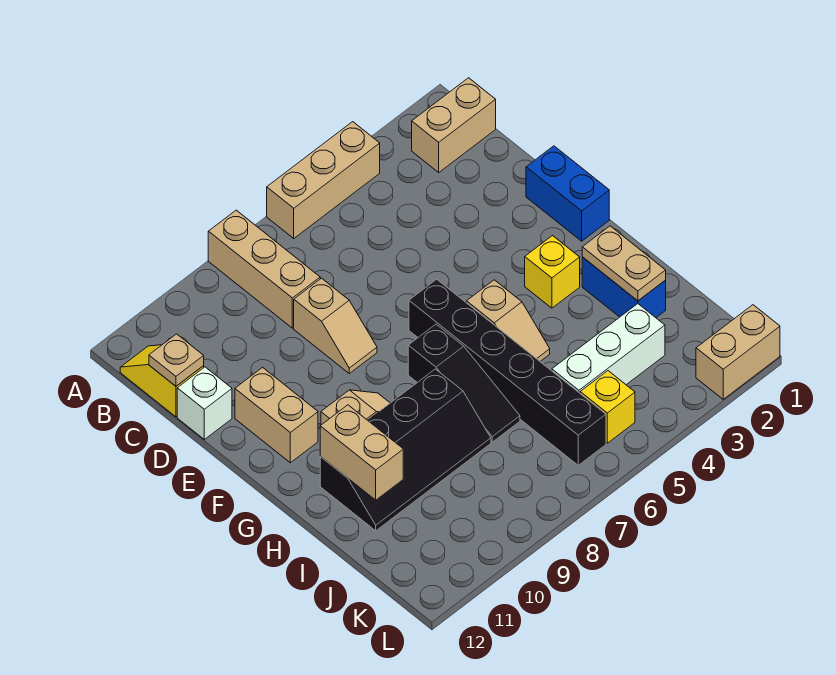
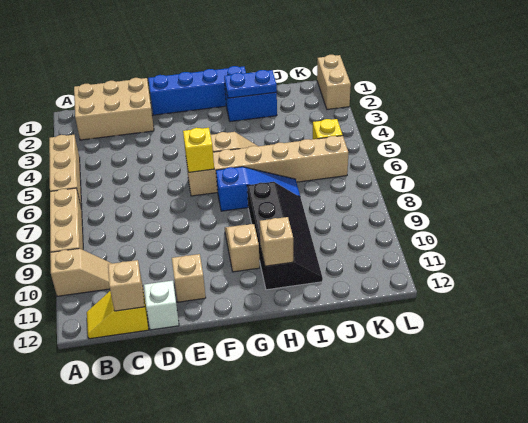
tan brick A8:C8 level 1 -> tan brick A7:A9 level 1
tan brick B1:B2 level 1 -> tan brick B1:D2 level 1
tan plate C12 level 2 -> tan brick C12 level 2
tan slope D8:E8 level 1 top D -> tan slope A10:B10 level 1 top A
blue brick E1:F1 level 1 -> blue brick E1:H1 level 1
tan brick E11:F11 level 1 -> tan brick E11 level 1
black brick F6:K6 level 1 -> tan brick F6:K6 level 1
yellow brick G3 level 1 -> yellow brick F6 level 2
black slope G7:I7 level 1 top G -> blue slope G7:I7 level 1 top G
tan plate H2:I2 level 2 -> blue plate H2:I2 level 2
tan brick H11:I11 level 2 -> tan brick H11 level 2
white brick J3:J5 level 1 -> none

